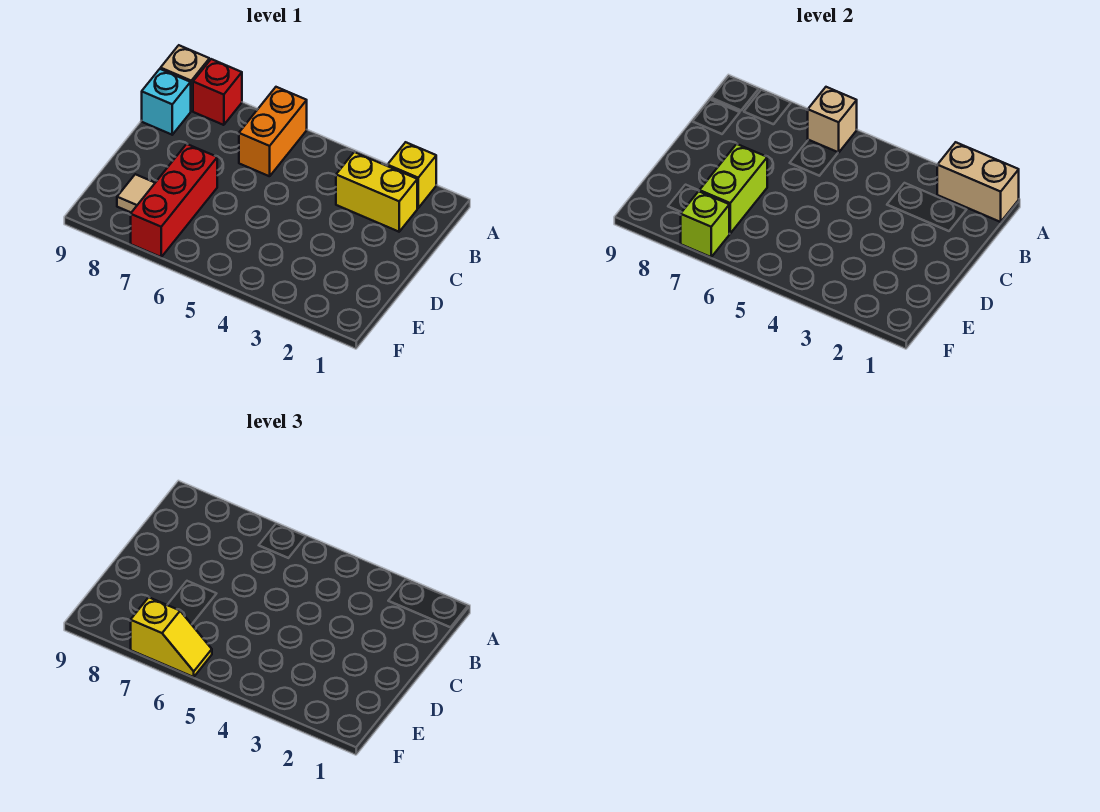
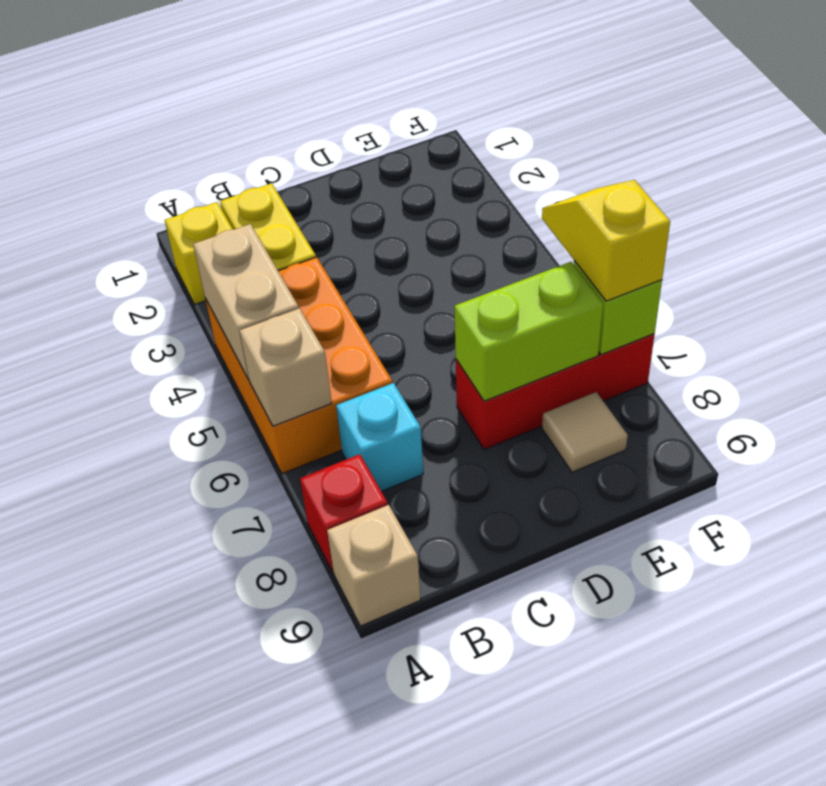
tan brick A1:A2 level 2 -> tan brick A4:A5 level 2
orange brick A6:B6 level 1 -> orange brick A4:B6 level 1
cyan brick B9 level 1 -> cyan brick B7 level 1

